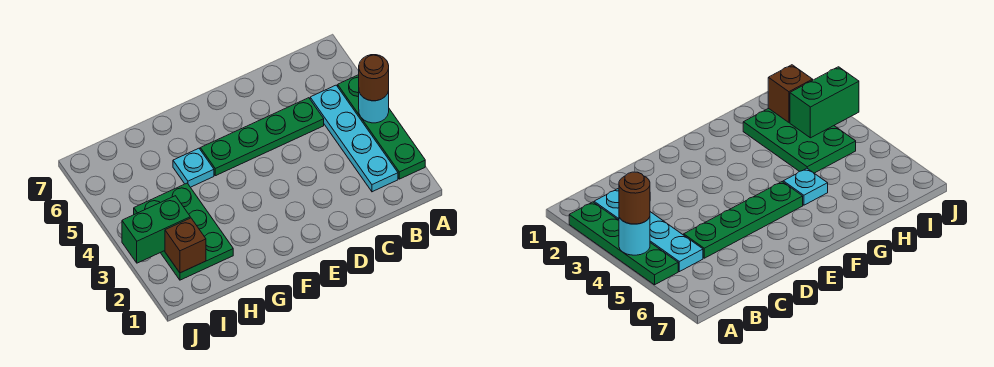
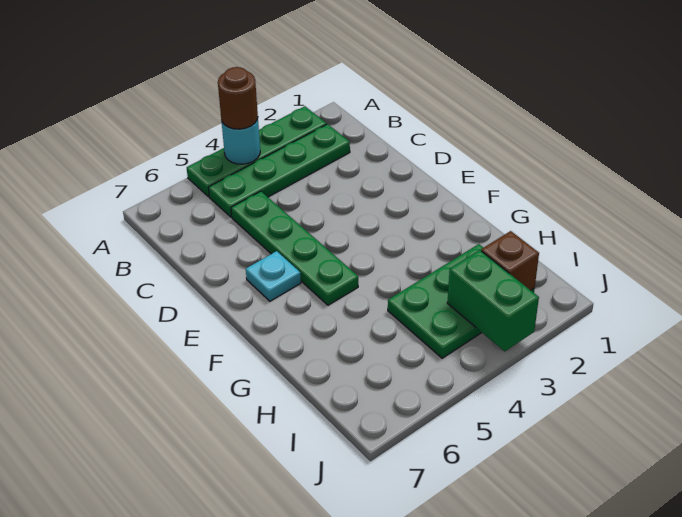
cyan plate B2:B5 level 1 -> green plate B2:B5 level 1
cyan plate G5 level 1 -> cyan plate E6 level 1

